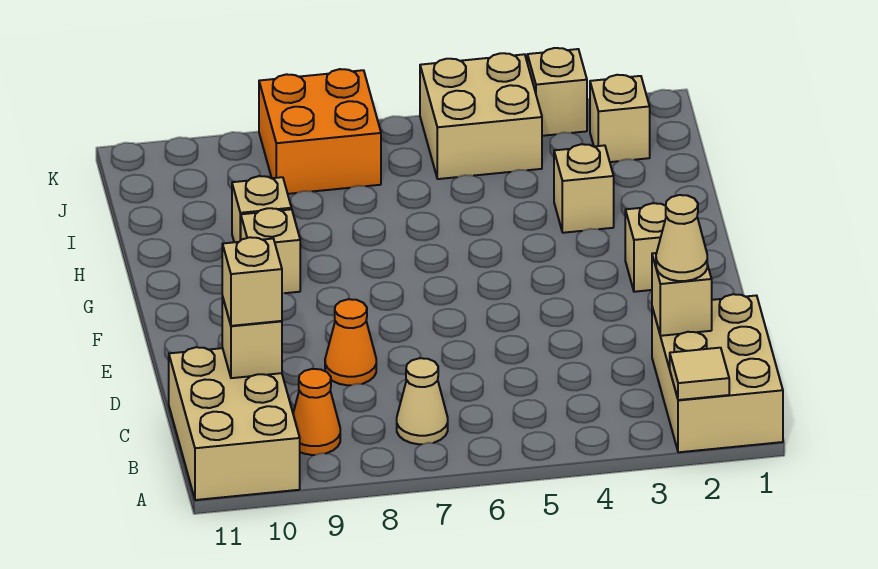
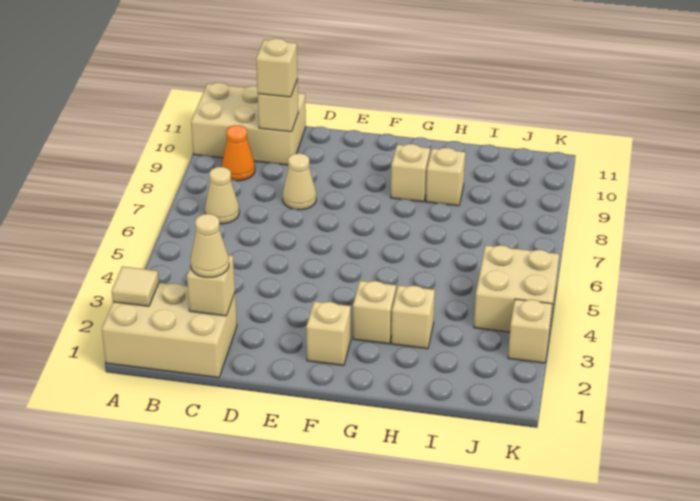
orange cone D8 level 1 -> tan cone D8 level 1
tan brick J2 level 1 -> tan brick G3 level 1
orange brick J7:K8 level 1 -> none

